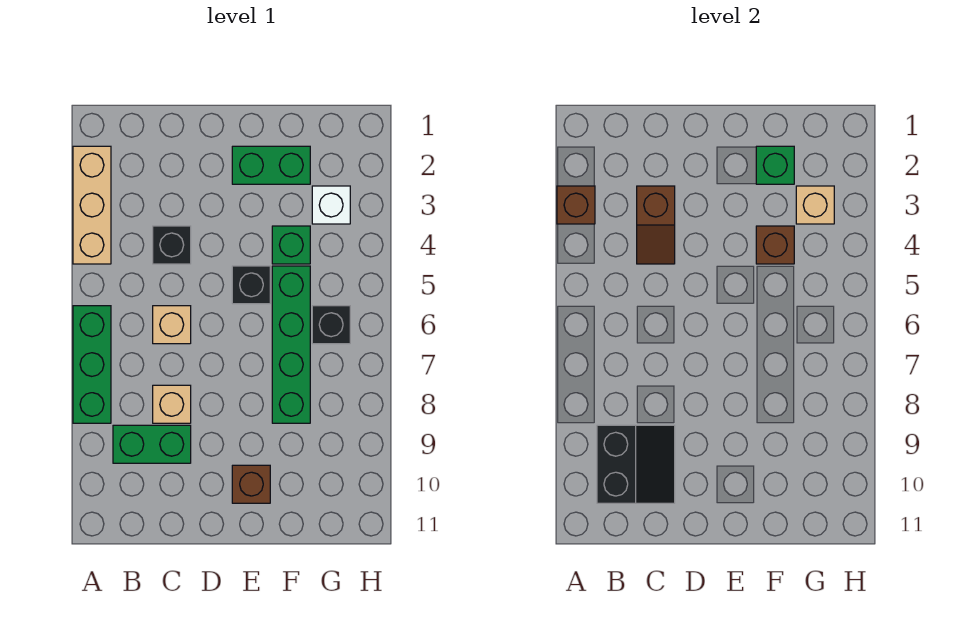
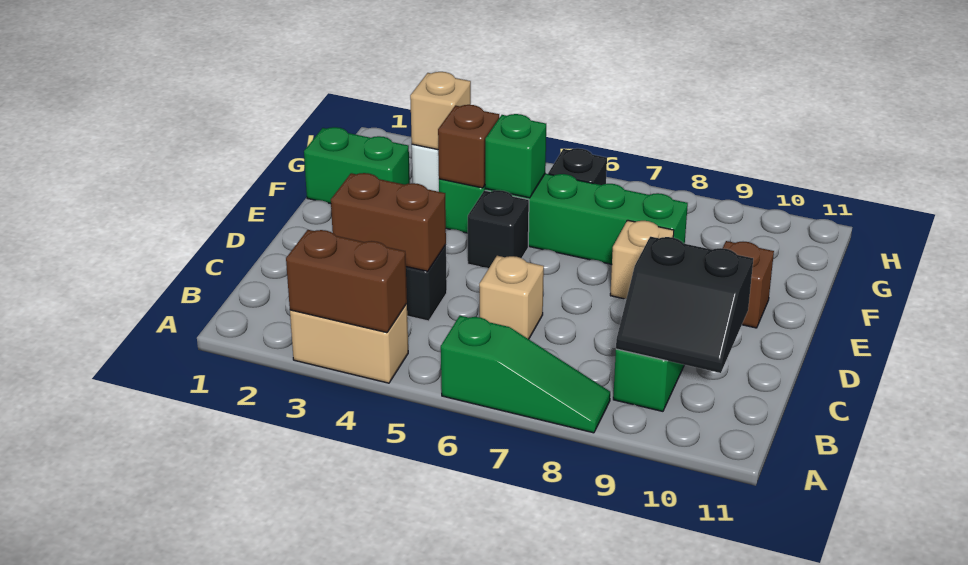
tan brick A2:A4 level 1 -> tan brick A3:A4 level 1
brown brick A3 level 2 -> brown brick A3:A4 level 2
green brick A6:A8 level 1 -> green slope A6:A8 level 1 top 6
black slope B9:C10 level 2 top B -> black slope B9:C10 level 2 top C
brown slope C3:C4 level 2 top 3 -> brown brick C3:C4 level 2
tan brick C8 level 1 -> tan brick E8 level 1
green brick E2:F2 level 1 -> green brick F1:F2 level 1
green brick F2 level 2 -> green brick F5 level 2

